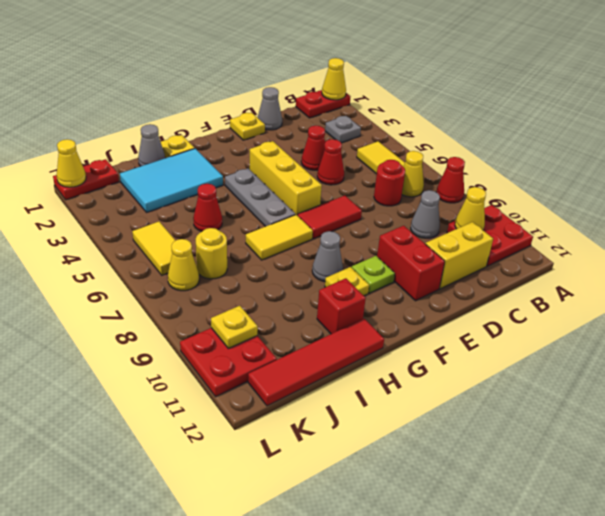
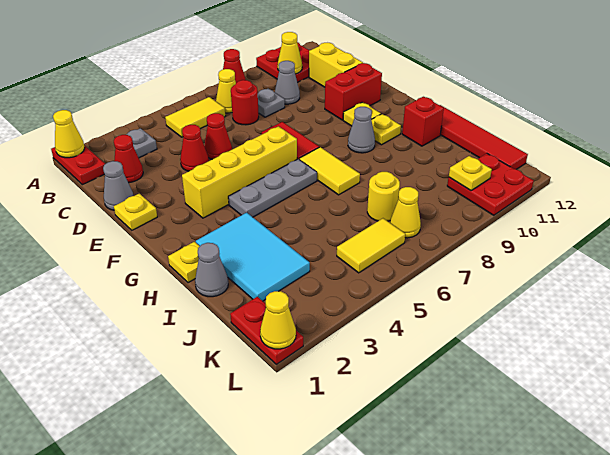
none -> grey plate C8 level 1
yellow brick F4:F6 level 1 -> yellow brick F3:F6 level 1
lime plate F10 level 1 -> yellow plate F10 level 1
red cone I5 level 1 -> red cone C2 level 1

